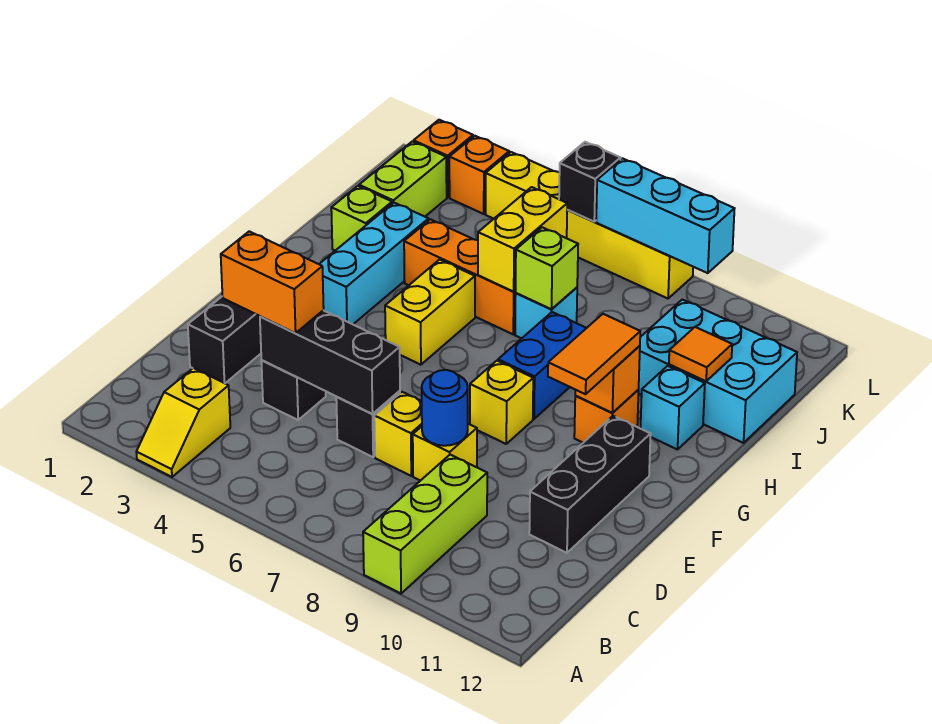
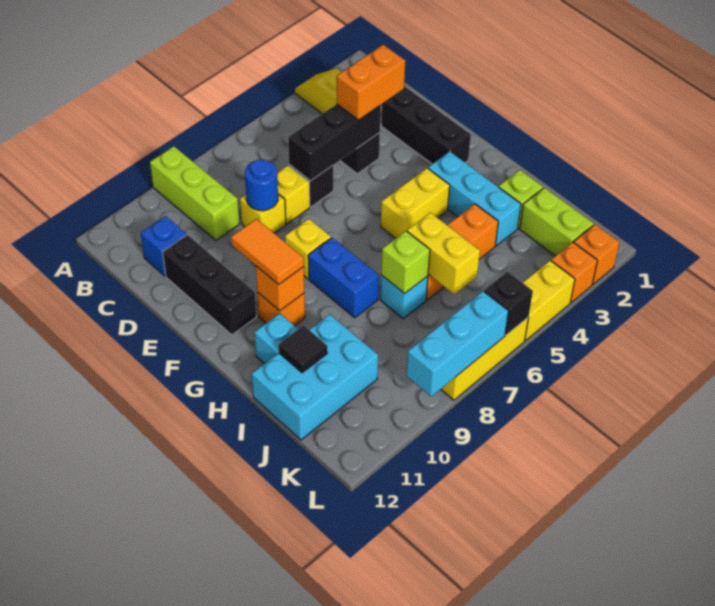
none -> blue brick C11 level 1
yellow brick G5:H5 level 1 -> yellow brick G4:G5 level 1
orange tile I11 level 2 -> black tile I11 level 2

